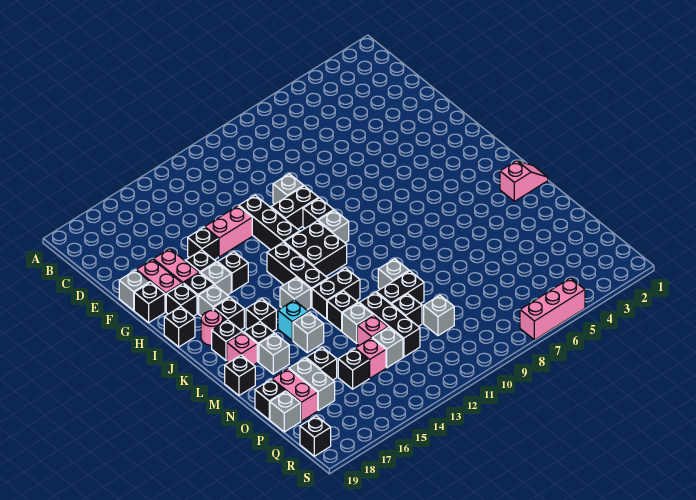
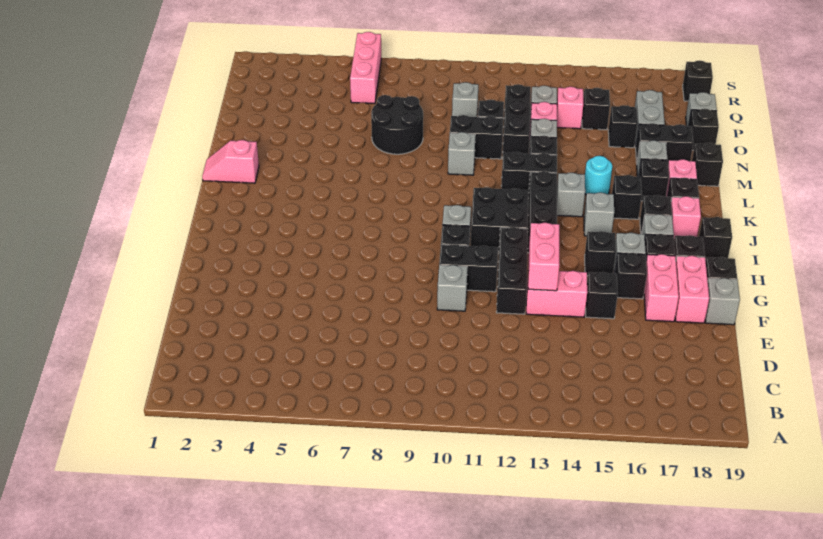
pink round brick J18 level 1 -> pink brick J18 level 1
cyan brick L15 level 1 -> cyan round brick L15 level 1
grey brick M15 level 1 -> grey brick J15 level 1
none -> black round brick N7:O8 level 1
none -> black brick N17:N18 level 1
pink brick O18:P18 level 1 -> pink brick F13:G13 level 2
pink brick S5:S7 level 1 -> pink brick Q6:S6 level 1

